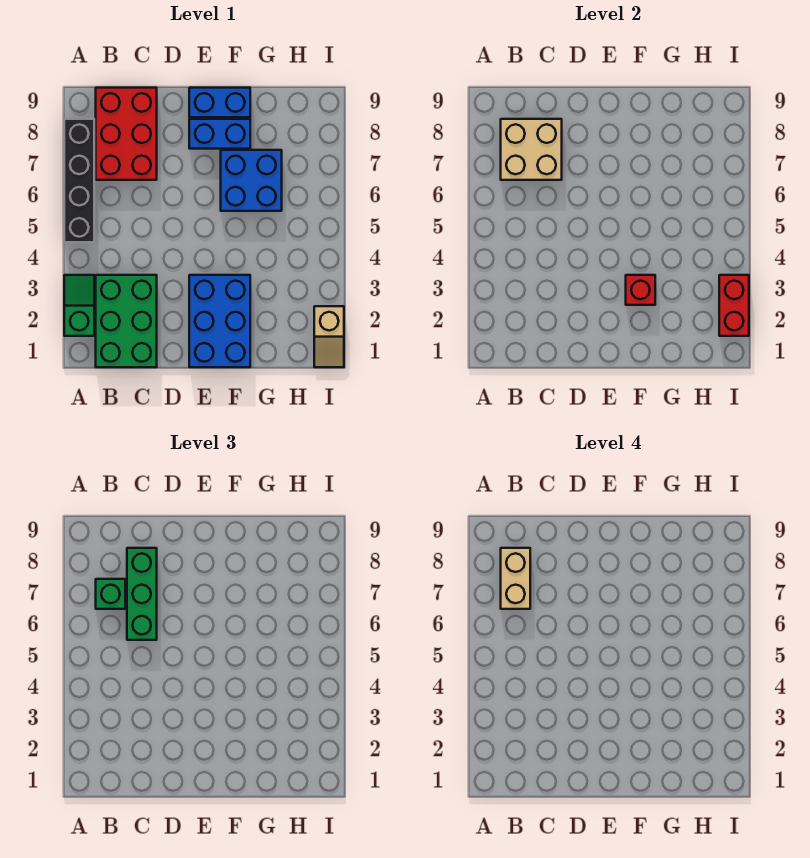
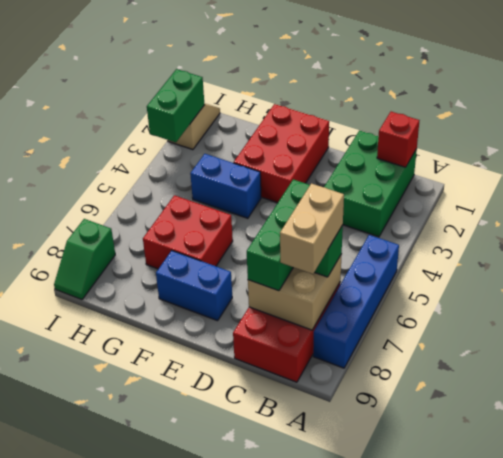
green slope A2:A3 level 1 top 2 -> green slope I8:I9 level 1 top 8
black brick A5:A8 level 1 -> blue brick A5:A8 level 1
blue brick E1:F3 level 1 -> red brick E1:F3 level 1
blue brick E9:F9 level 1 -> blue brick F4:G4 level 1
red brick F3 level 2 -> red brick B1 level 2
blue brick F6:G7 level 1 -> red brick F6:G7 level 1
red brick I2:I3 level 2 -> green brick I2:I3 level 2

